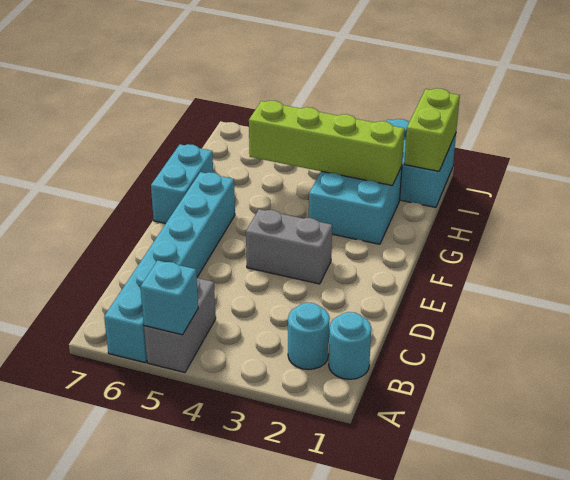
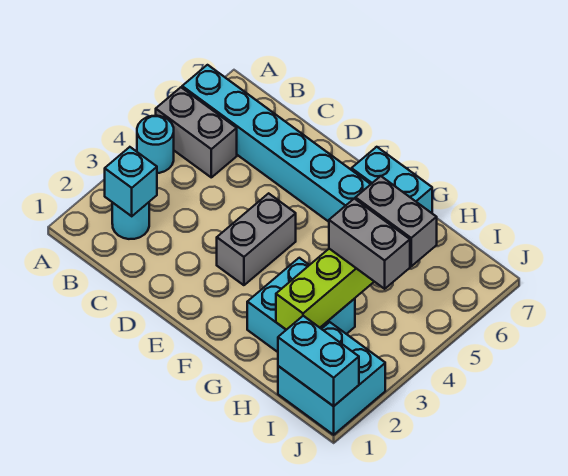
cyan brick A5 level 2 -> cyan brick B2 level 2
cyan round brick B1 level 1 -> cyan round brick A4 level 1
none -> grey brick H4:I4 level 3
none -> grey brick H5:I5 level 3
lime brick I1:J1 level 2 -> cyan brick I1:J1 level 2

